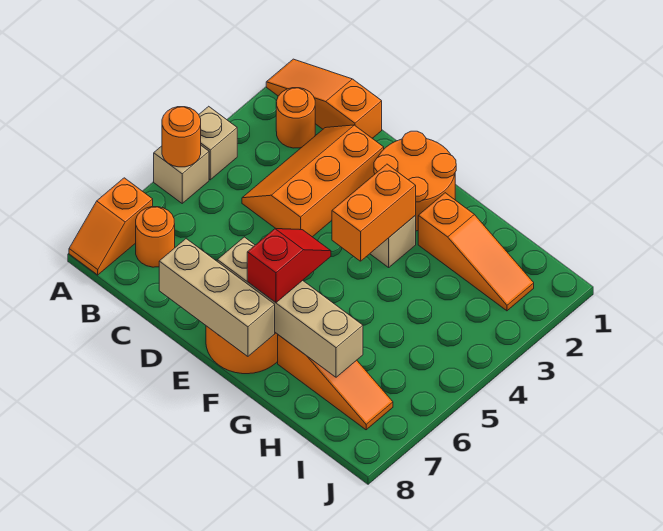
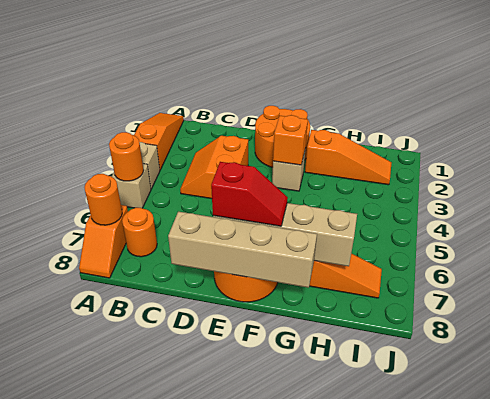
orange slope A1:C1 level 1 top C -> orange slope A1:A3 level 1 top 3
orange round brick B2 level 1 -> orange round brick A7 level 2
orange slope C2:D4 level 1 top D -> orange slope C3:D4 level 1 top D
tan brick D8:F8 level 2 -> tan brick D8:G8 level 2
orange brick F3:F4 level 2 -> orange brick F3 level 2
red slope F6:F7 level 3 top 7 -> red slope E7:F7 level 3 top E

